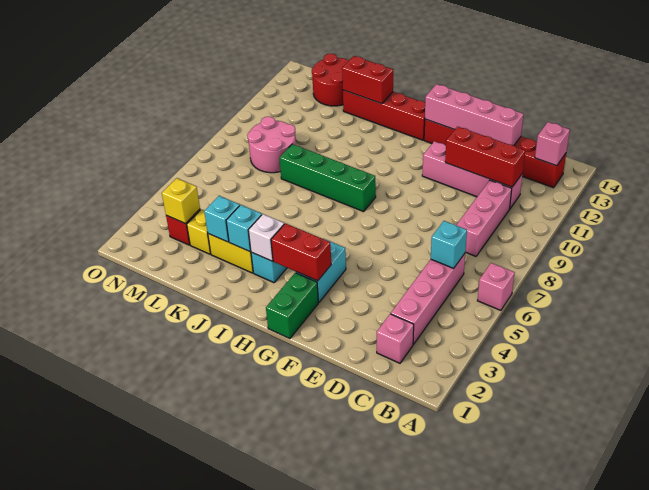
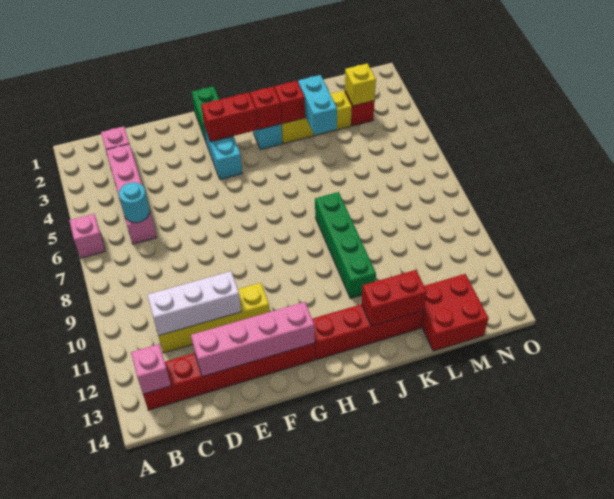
cyan brick C6 level 2 -> cyan round brick C6 level 2
pink brick C8:C10 level 1 -> none
pink brick C11:F11 level 1 -> yellow brick C11:F11 level 1
red brick C11:E11 level 2 -> white brick C11:E11 level 2
green brick H8:K8 level 1 -> green brick J8:J11 level 1
white brick I3 level 2 -> red brick I3 level 2
cyan brick J3 level 2 -> red brick J3 level 2
cyan brick K3 level 2 -> cyan brick K3:K4 level 2
pink round brick L8:M9 level 1 -> none
red round brick L13:M14 level 1 -> red brick L13:M14 level 1

